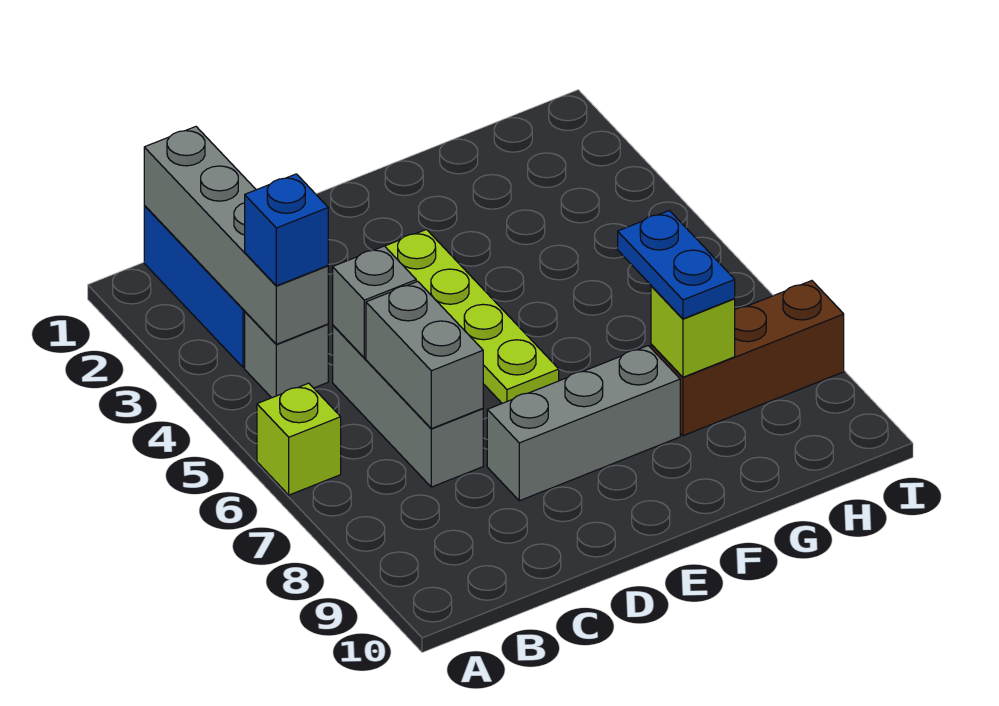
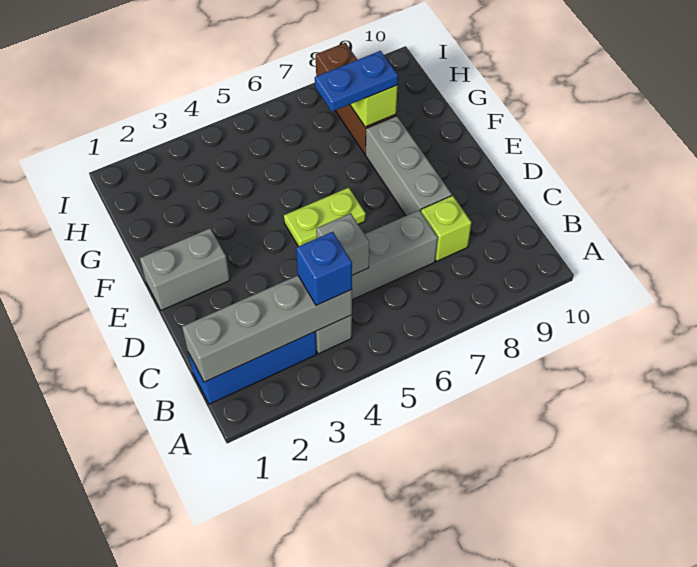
lime brick A6 level 1 -> lime brick C8 level 1
grey brick C6:C7 level 2 -> grey brick E1:E2 level 1
lime plate E3:E6 level 1 -> lime plate E5:E6 level 1

